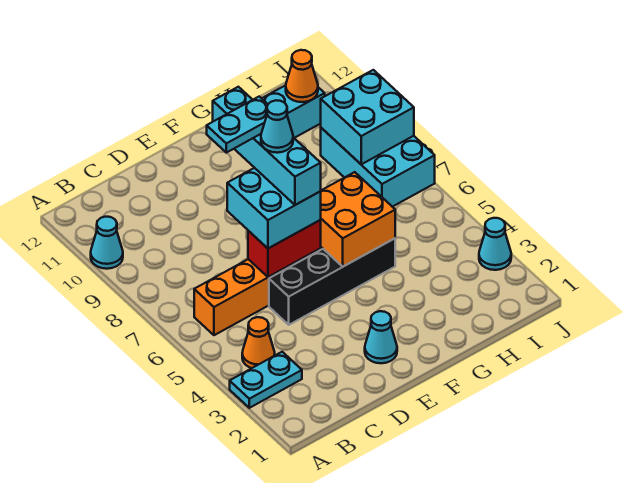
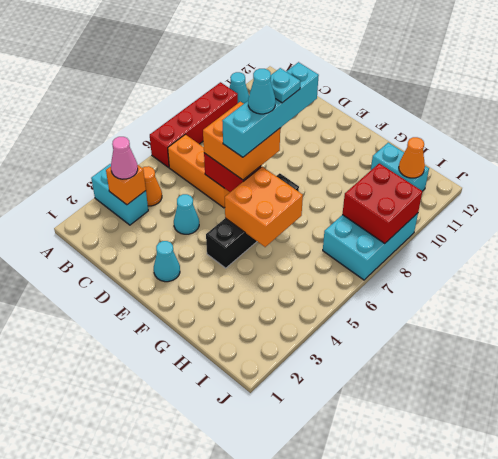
cyan plate A3:B3 level 1 -> cyan brick A3:B3 level 1
none -> red brick A6:A9 level 1
none -> orange brick B3 level 2
none -> pink cone B3 level 3
black brick D5:G5 level 1 -> black brick F4:F7 level 1
cyan brick D6:E7 level 3 -> orange brick D6:E7 level 3
cyan plate D8:E8 level 5 -> cyan plate E8 level 5
cyan brick I8:J9 level 2 -> red brick I8:J9 level 2
cyan cone J3 level 1 -> cyan cone D4 level 1

